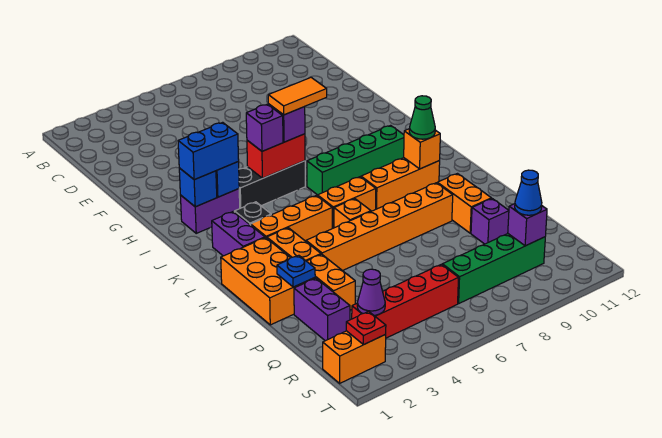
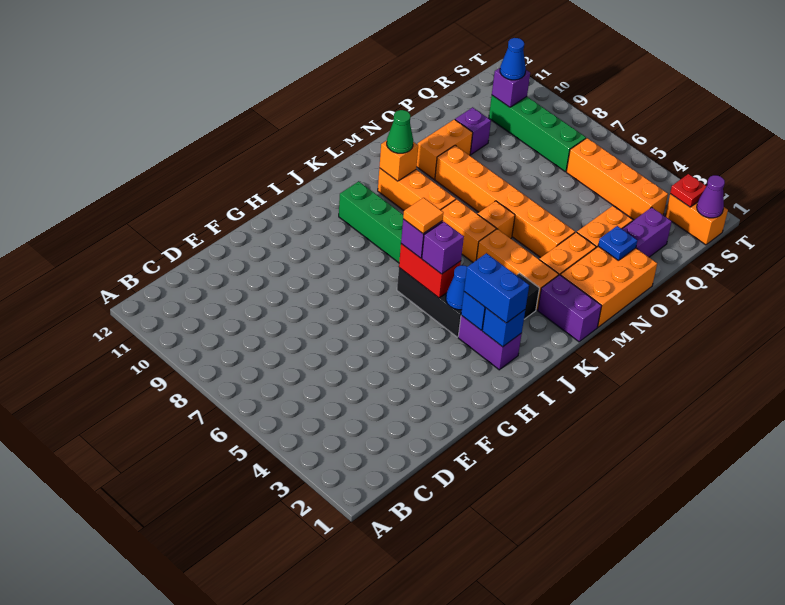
none -> blue cone I4 level 2
orange tile I6:I7 level 4 -> orange tile I6 level 4
purple brick K2:L2 level 1 -> purple brick L1:L2 level 1
red brick R3:R6 level 1 -> orange brick R3:R6 level 1
purple cone R3 level 2 -> purple cone S1 level 2

